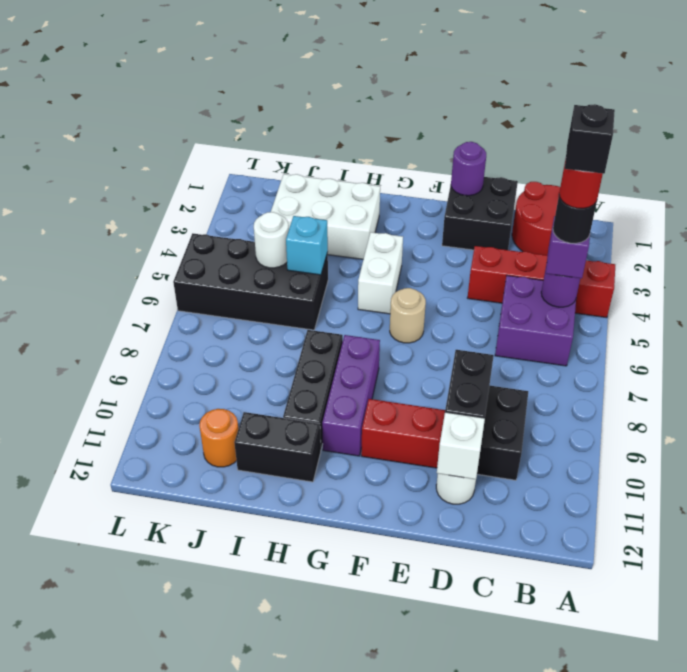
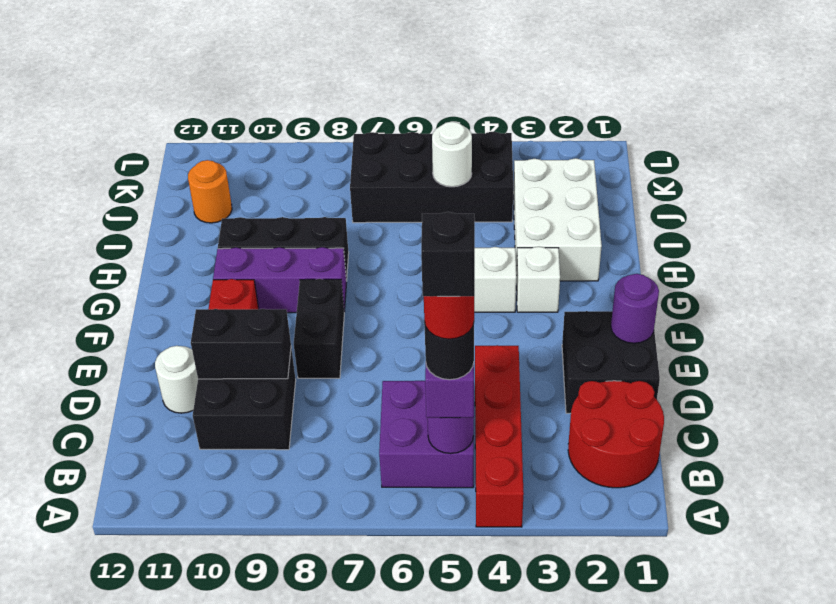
white brick D11 level 2 -> white brick G3 level 1
tan round brick F6 level 1 -> none
black brick H11:I11 level 1 -> black brick E8:F8 level 1
black brick I5:L6 level 1 -> black brick J4:K7 level 1
cyan brick I5 level 2 -> none

